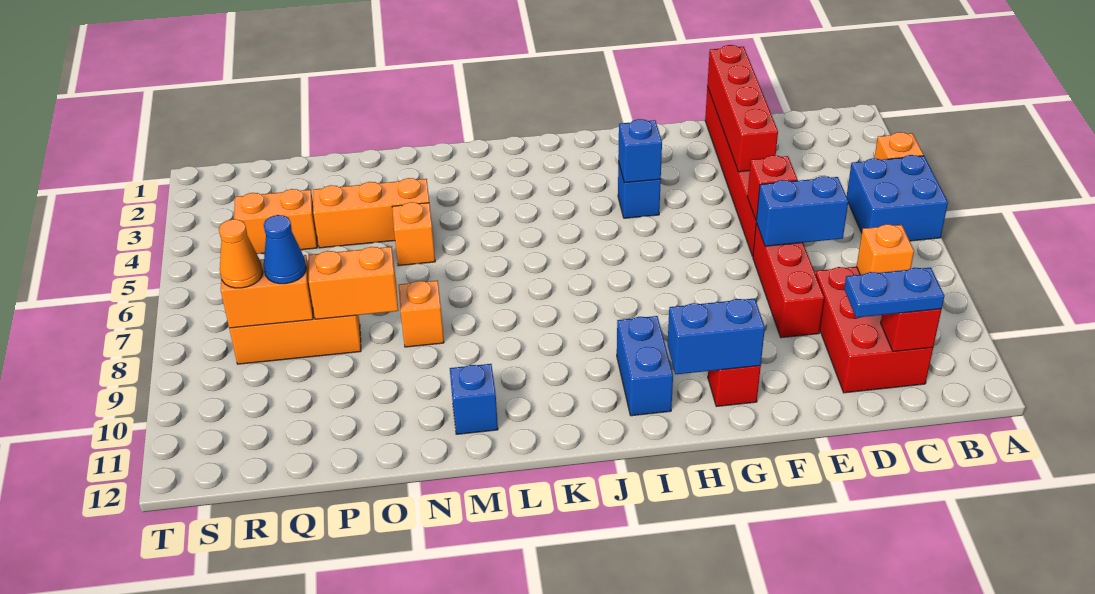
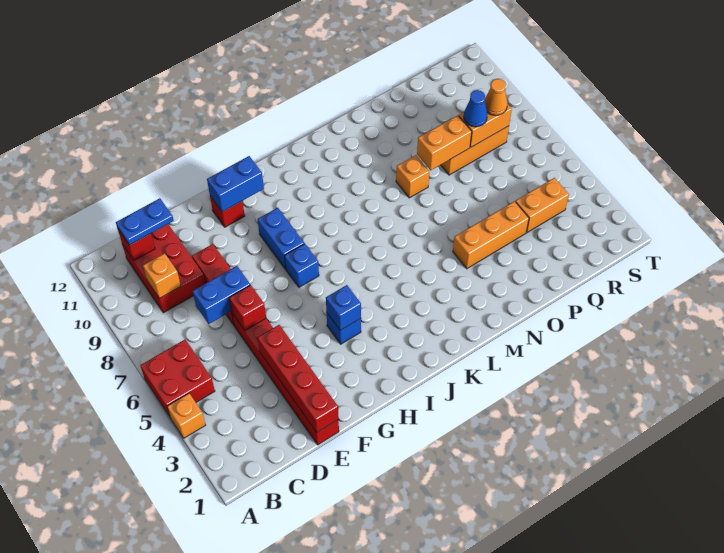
blue brick A5:B6 level 1 -> red brick A5:B6 level 1
blue brick I10:I11 level 1 -> blue brick H8:H9 level 1
blue brick M11 level 1 -> blue brick H7 level 1
orange brick N5 level 1 -> none

